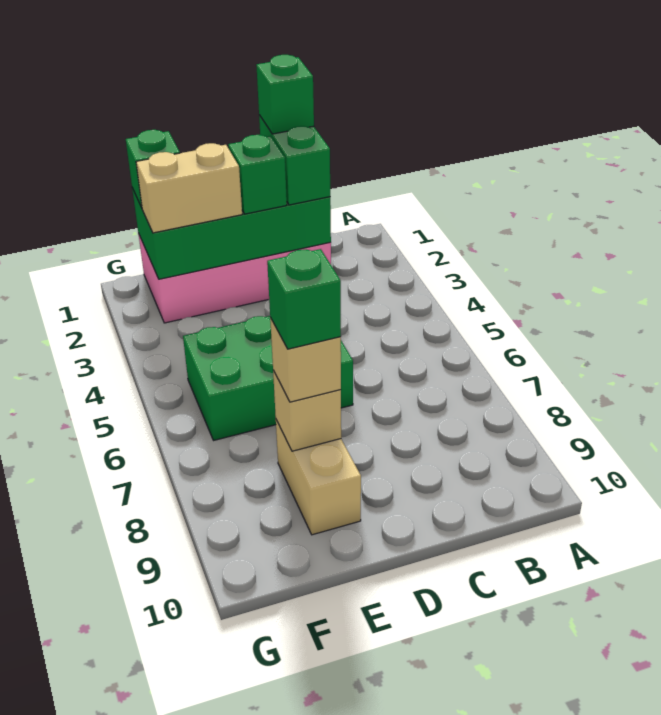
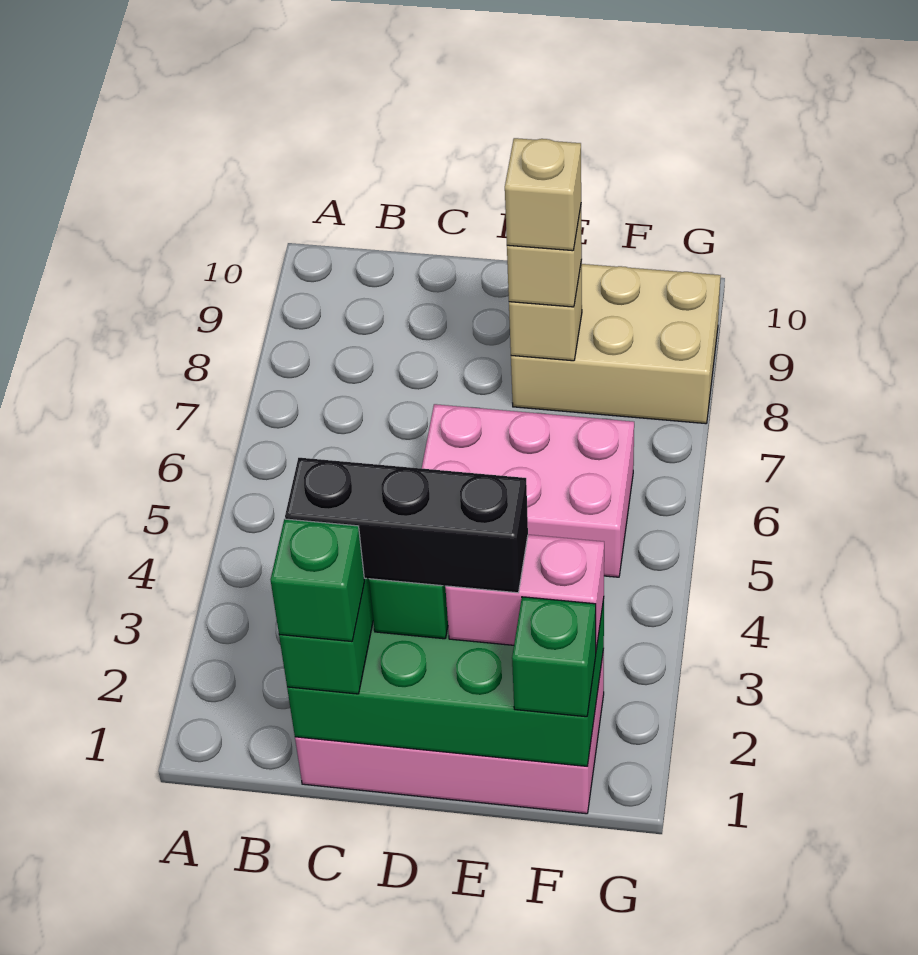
none -> black brick C2:E2 level 4
green brick D5:F6 level 1 -> pink brick D5:F6 level 1
tan brick E2:F2 level 3 -> pink brick E2:F2 level 3
tan brick E8:E9 level 1 -> tan brick E8:G9 level 1
green brick E8 level 4 -> tan brick E8 level 4

